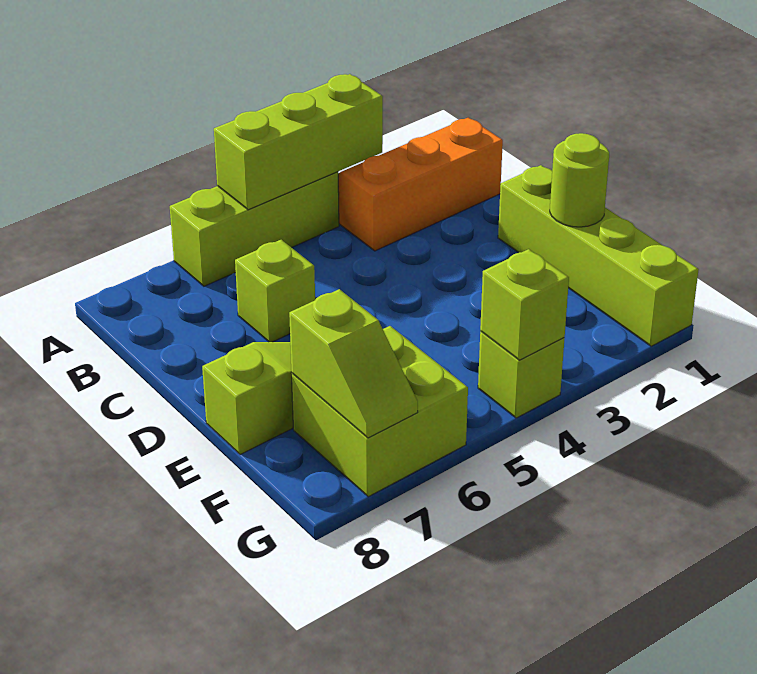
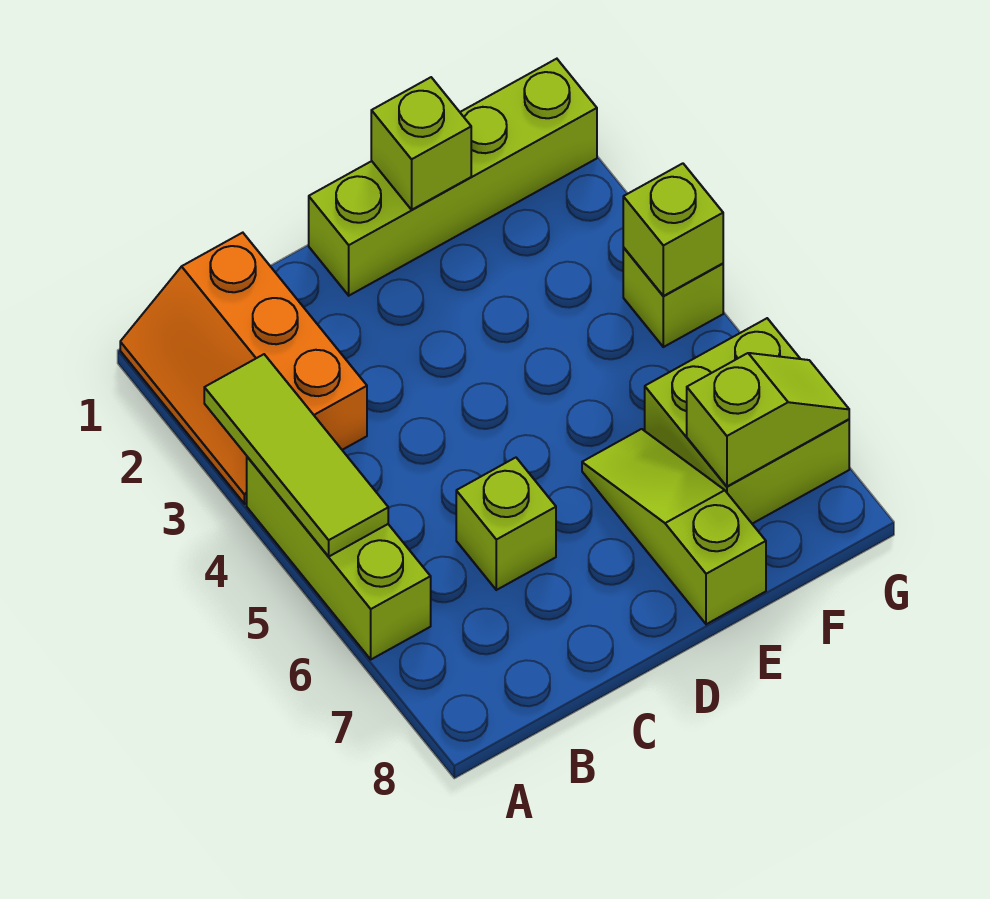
lime brick A3:A5 level 2 -> lime tile A3:A5 level 2
lime round brick E1 level 2 -> lime brick E1 level 2

